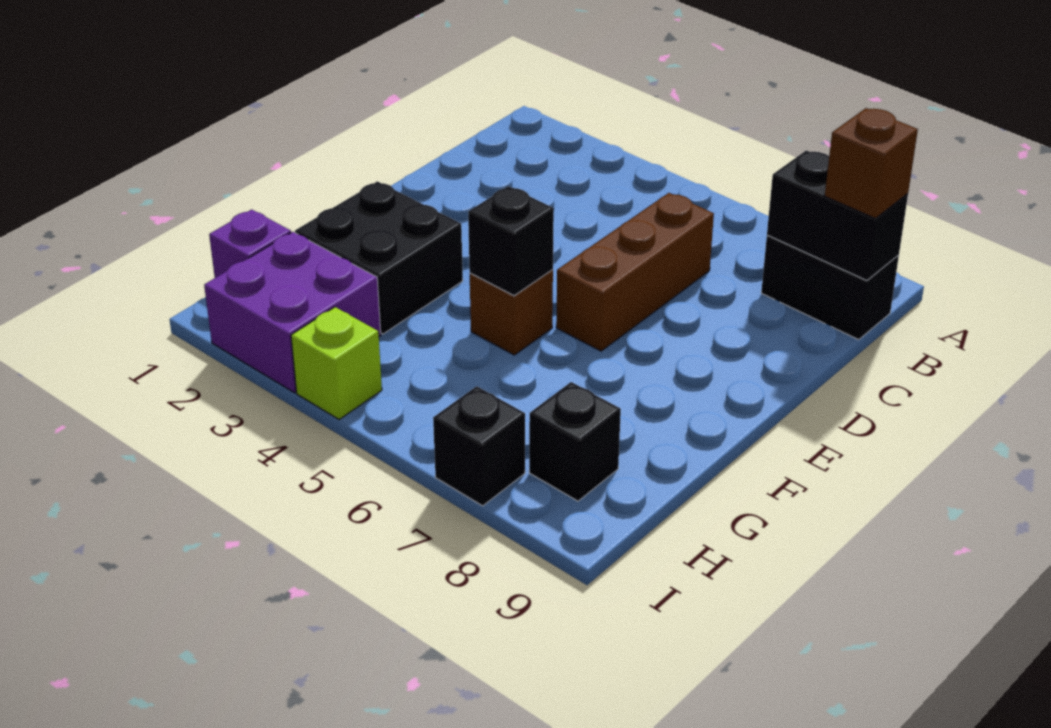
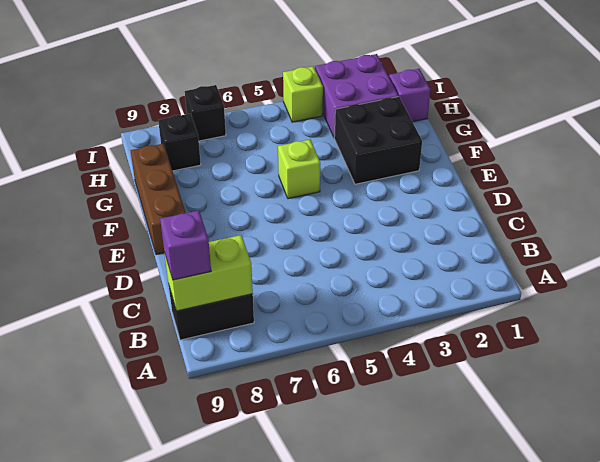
black brick B8:B9 level 2 -> lime brick B8:B9 level 2
brown brick B9 level 3 -> purple brick B9 level 3
brown brick C6:E6 level 1 -> brown brick E9:G9 level 1
brown brick F5 level 1 -> lime brick F5 level 1
black brick F5 level 2 -> none

